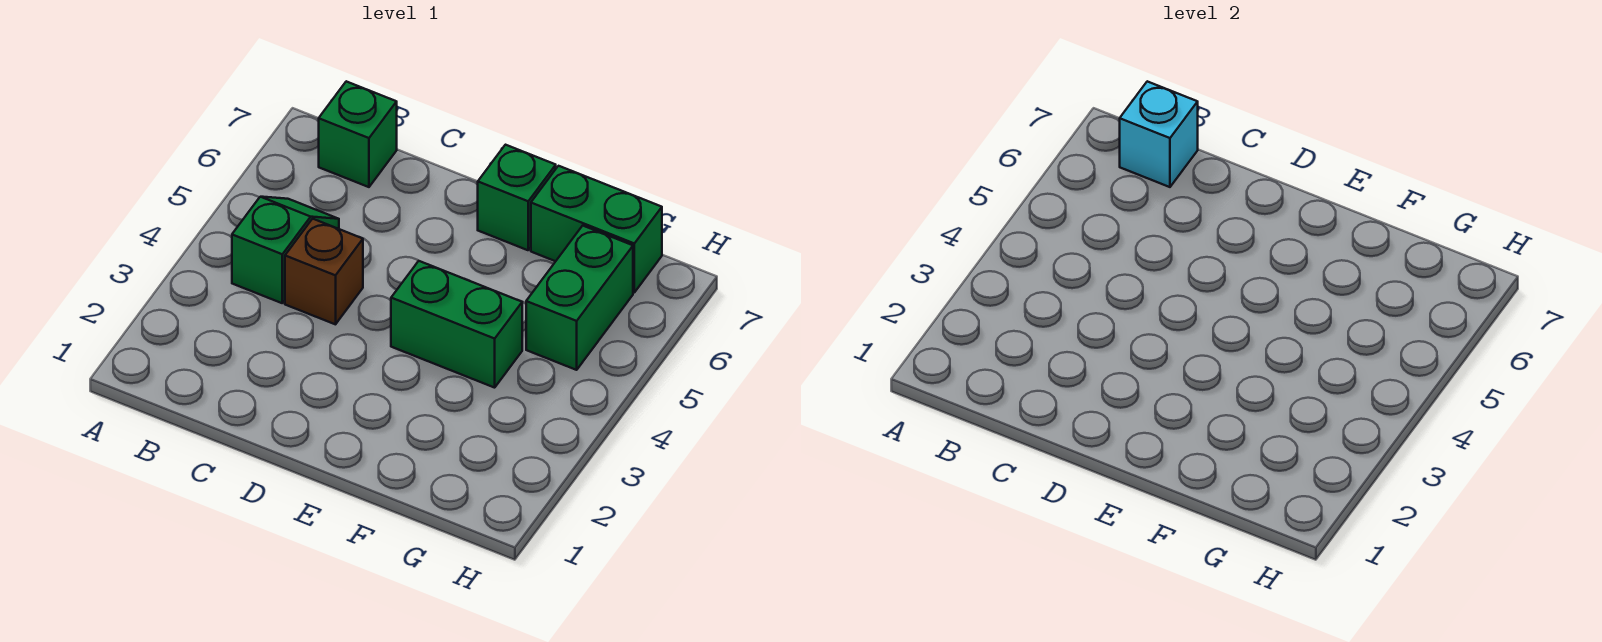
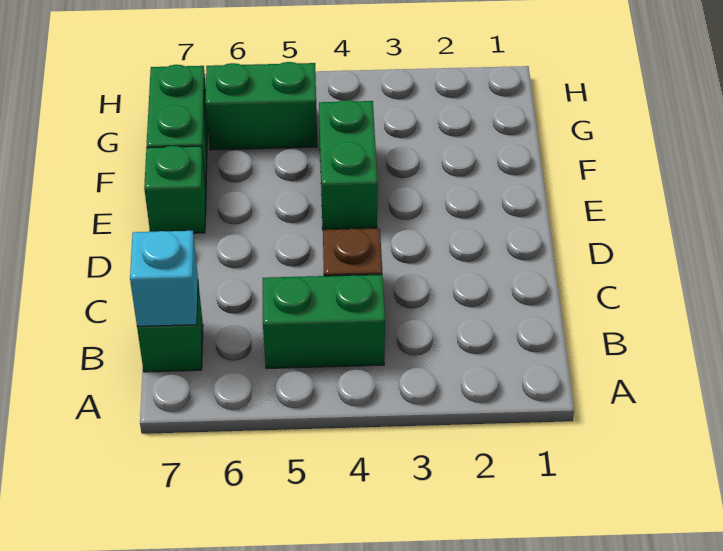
green slope B4:B5 level 1 top 4 -> green brick B4:B5 level 1

